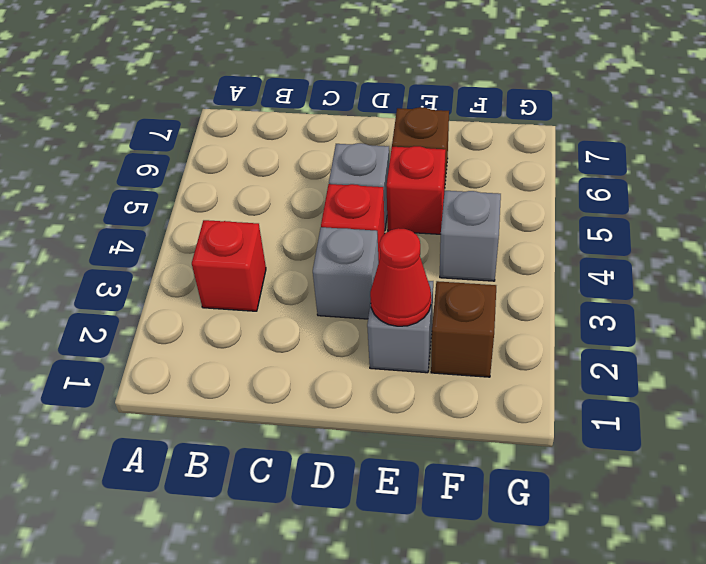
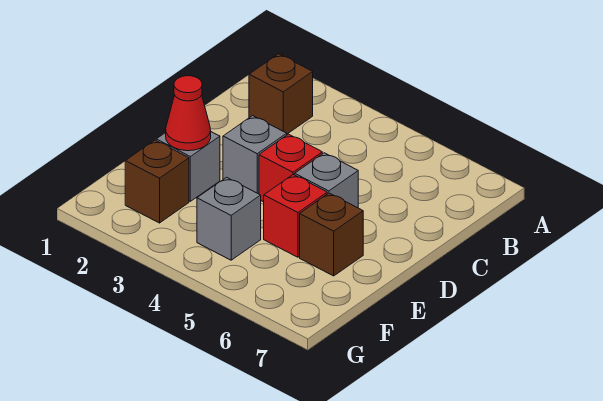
none -> brown brick B2 level 1
red brick B3 level 1 -> none

